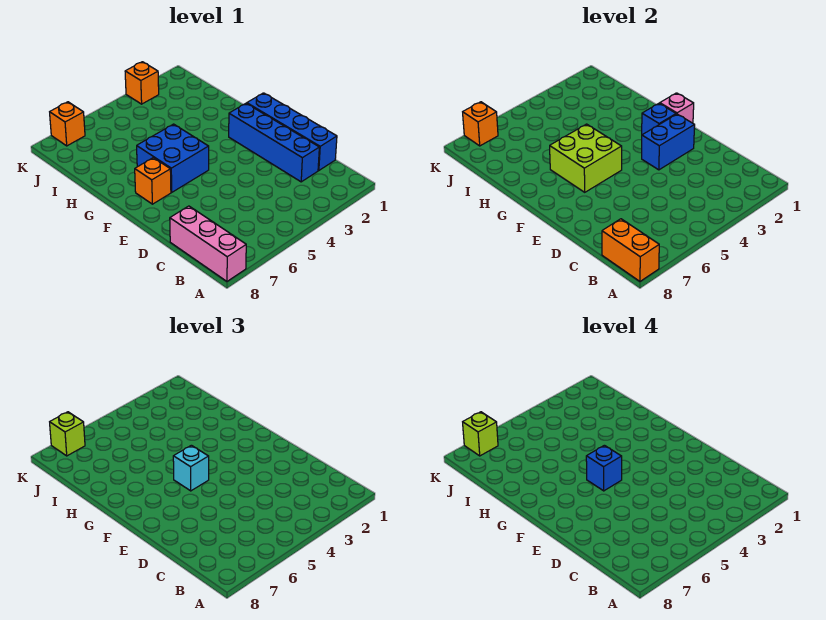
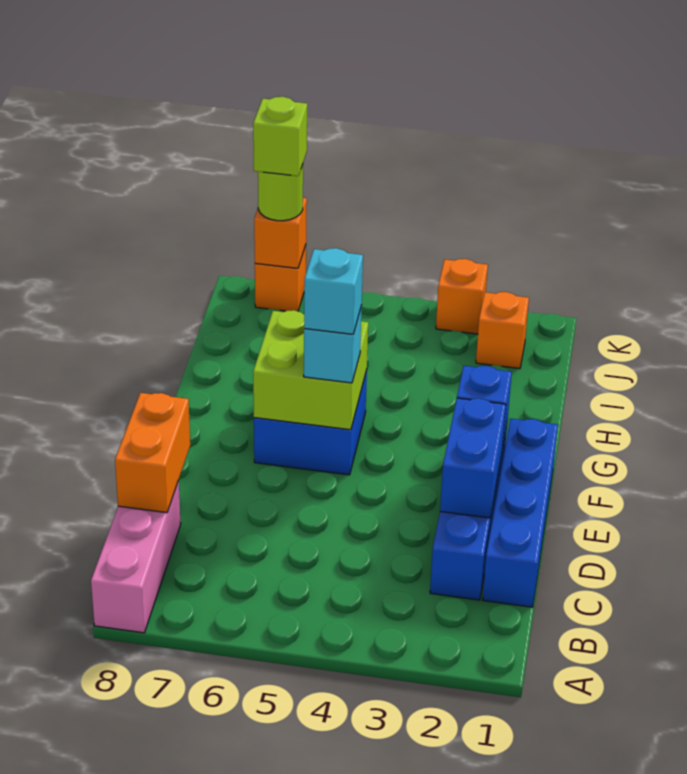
orange brick A8:B8 level 2 -> orange brick C8:D8 level 2
blue brick E2:E3 level 2 -> blue brick D2:E2 level 2
pink brick F1 level 2 -> none
blue brick F5 level 4 -> cyan brick F5 level 4
orange brick F7 level 1 -> orange brick J2 level 1
lime brick K7 level 3 -> lime round brick K7 level 3

